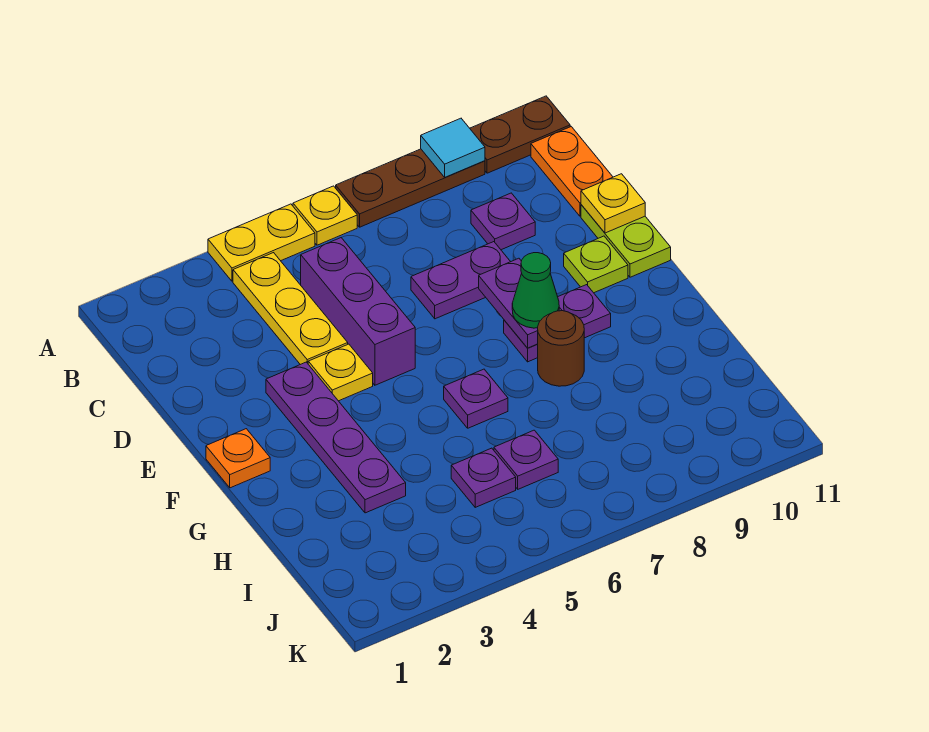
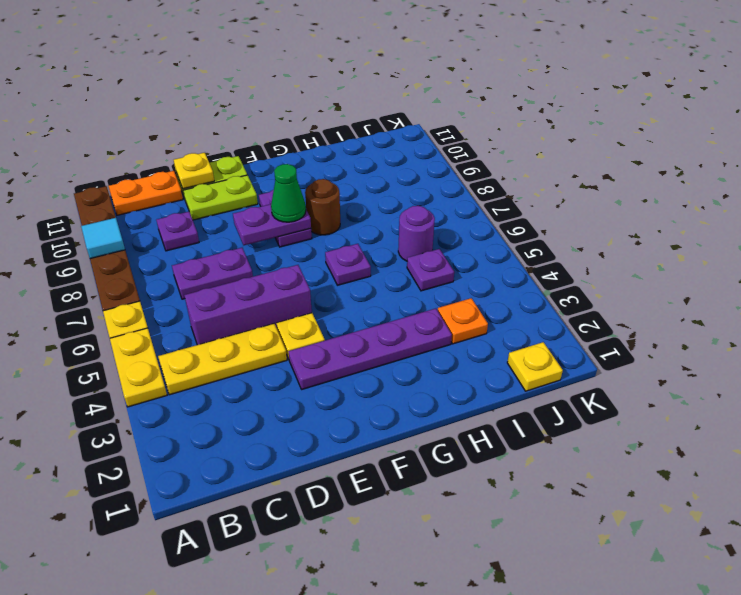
purple plate D7:D8 level 1 -> purple plate C7:D7 level 1
lime plate E10 level 1 -> lime plate D10:E10 level 1
orange plate F1 level 1 -> orange plate I3 level 1
purple plate I6 level 1 -> purple round brick I6 level 1
none -> yellow plate J1 level 1

